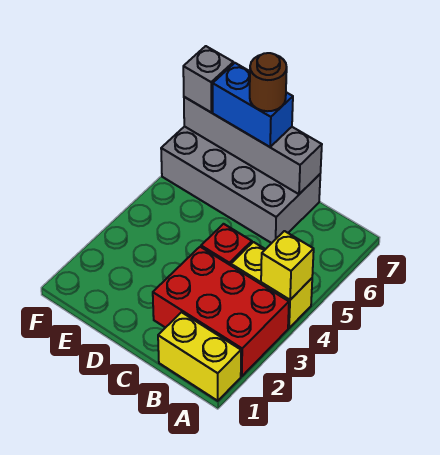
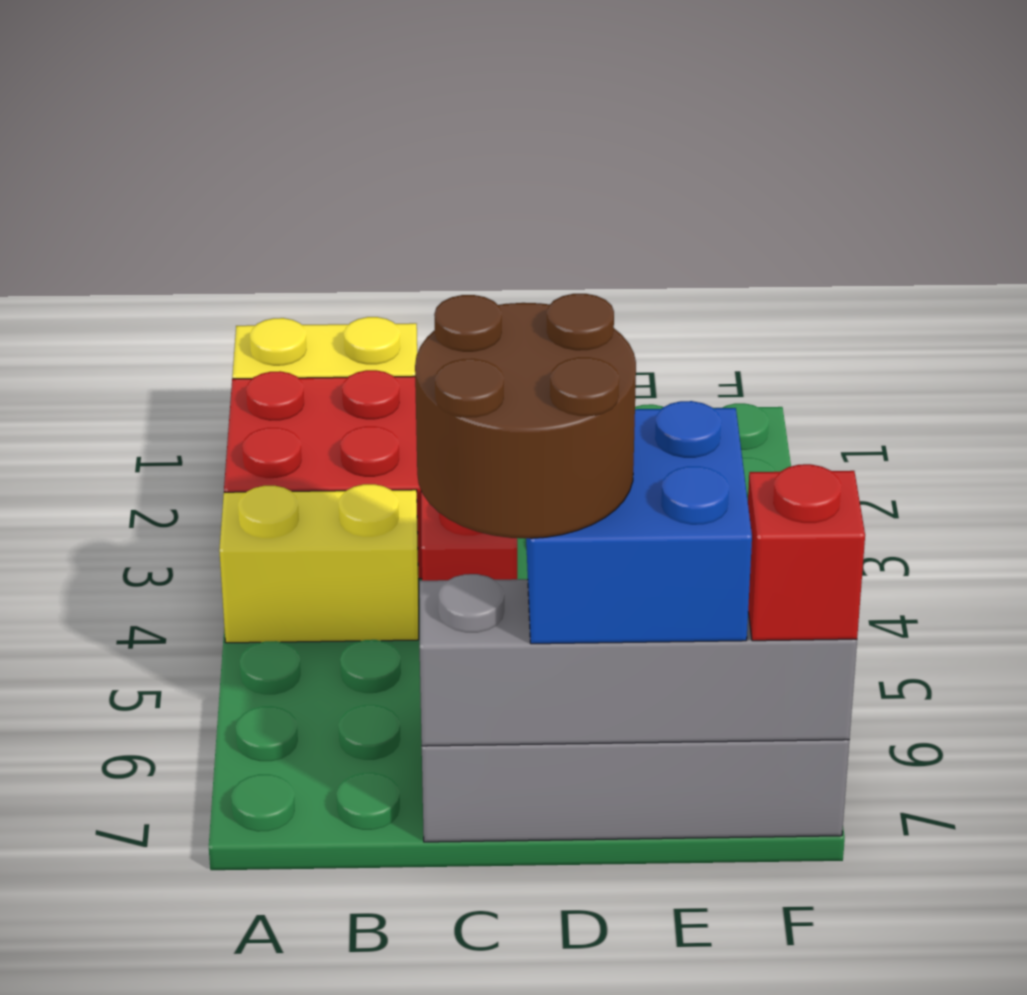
yellow brick A4 level 2 -> none
blue brick D7:E7 level 3 -> blue brick D6:E7 level 3
brown round brick D7 level 4 -> brown round brick C6:D7 level 4
grey brick F7 level 3 -> red brick F7 level 3

